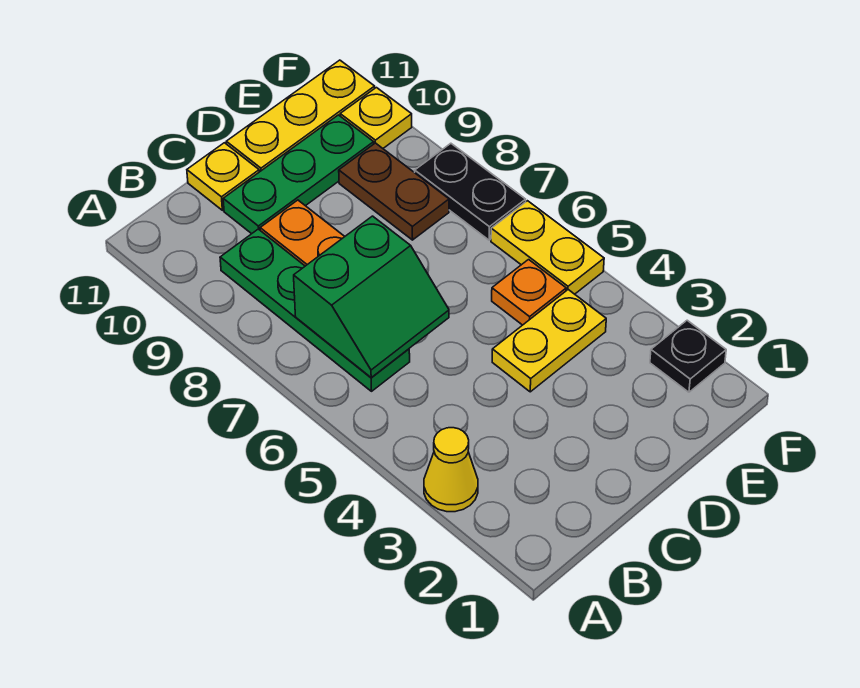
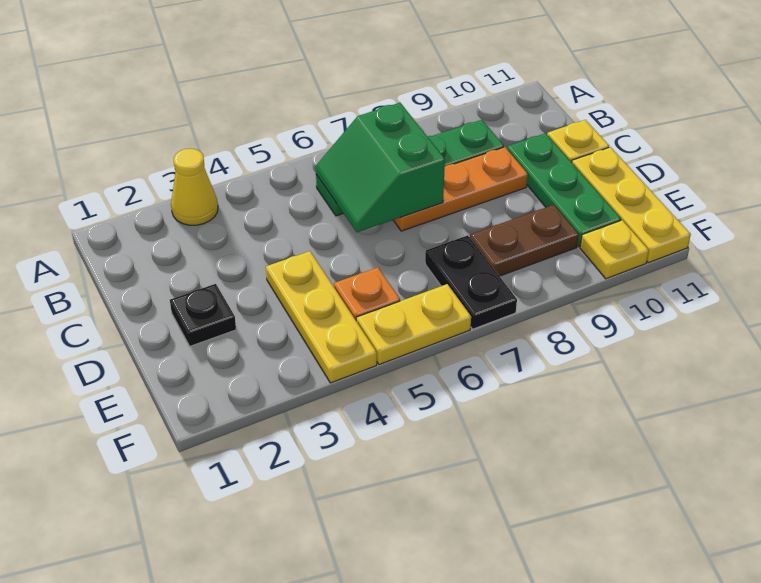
yellow plate D4:E4 level 1 -> yellow plate D4:F4 level 1
black plate F2 level 1 -> black plate D2 level 1
black plate F7:F8 level 1 -> black plate E7:F7 level 1

